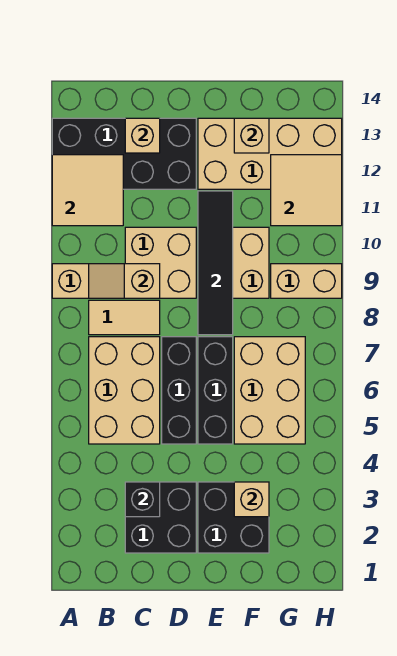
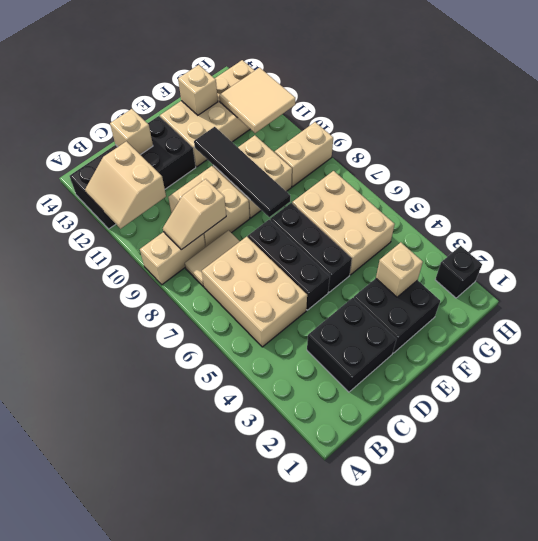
tan tile A11:B12 level 2 -> tan slope A11:B12 level 2 top B
black brick C3 level 2 -> black brick H2 level 1

